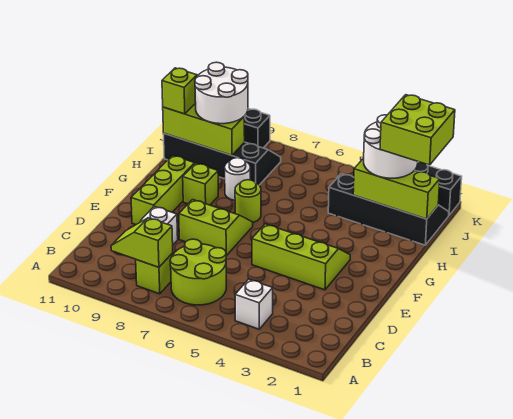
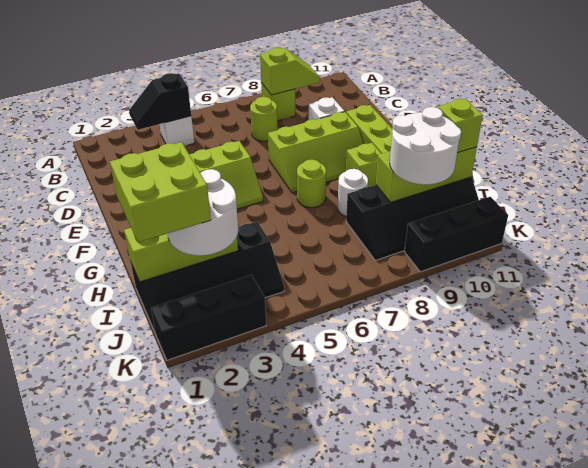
none -> black slope B3:B4 level 2 top 4
lime round brick B6:C7 level 1 -> lime round brick C7 level 1
lime slope E7:F8 level 1 top E -> lime slope E7:F9 level 1 top E

